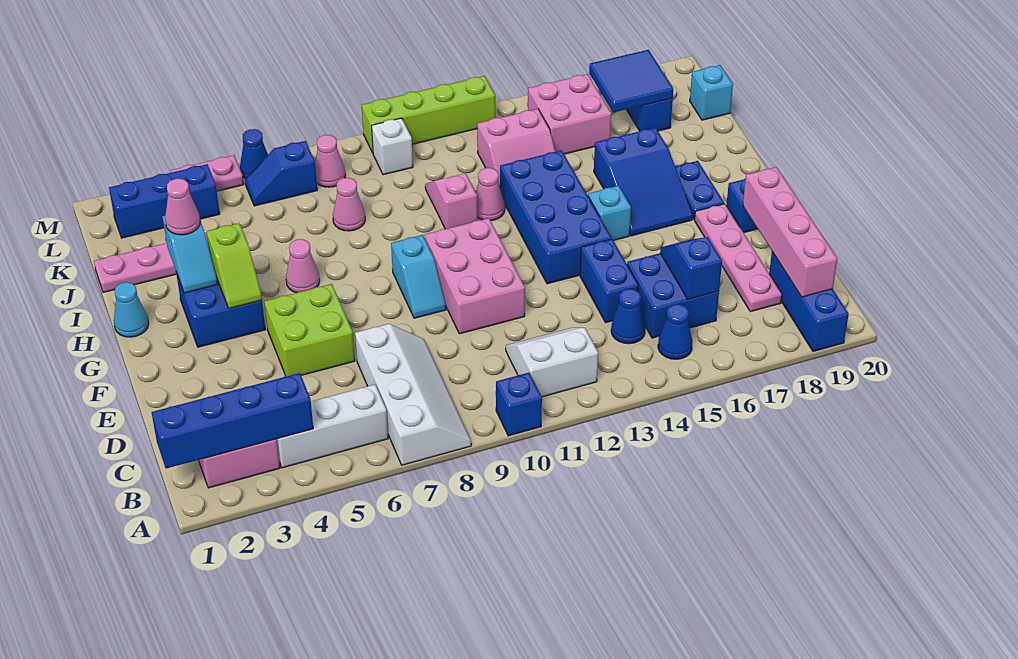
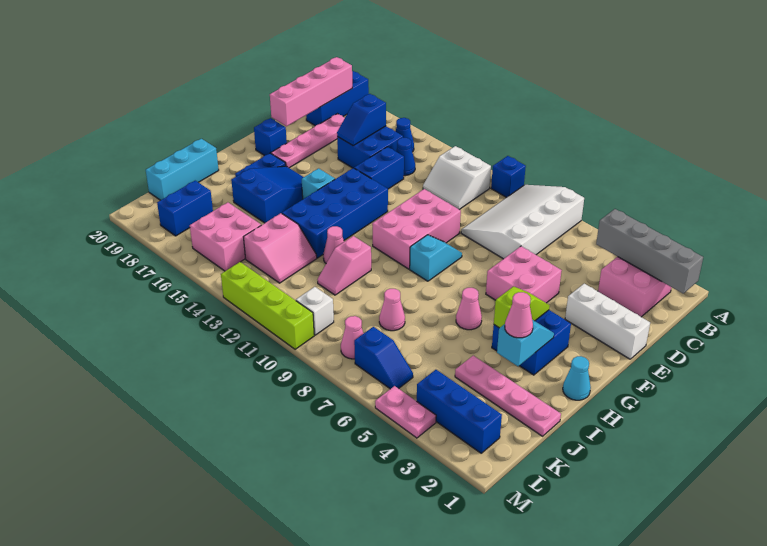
white slope A7:D8 level 1 top 7 -> white slope A7:D9 level 1 top 7
blue brick B1:B4 level 2 -> grey brick B1:B4 level 2
white brick B4:B6 level 1 -> white brick E1:E3 level 1
lime brick E5:F6 level 1 -> pink brick E5:F6 level 1
pink slope J13:K14 level 1 top K -> pink slope J13:K14 level 1 top 14
blue tile K17:L18 level 2 -> none
cyan brick K20 level 1 -> cyan brick I20:K20 level 1
blue cone M6 level 1 -> none

